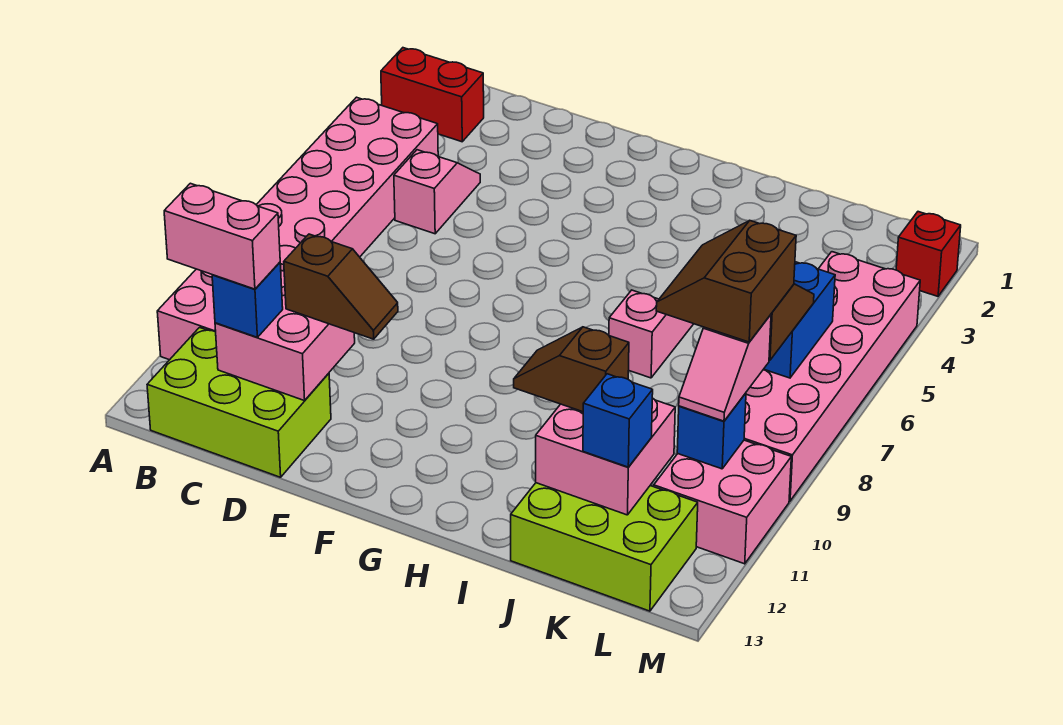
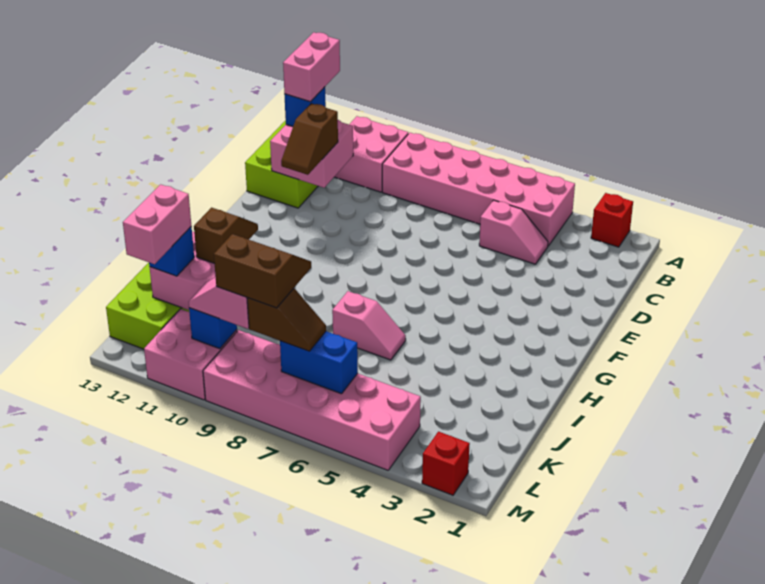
red brick A2:B2 level 1 -> red brick A2 level 1
none -> pink brick K12:L12 level 4

